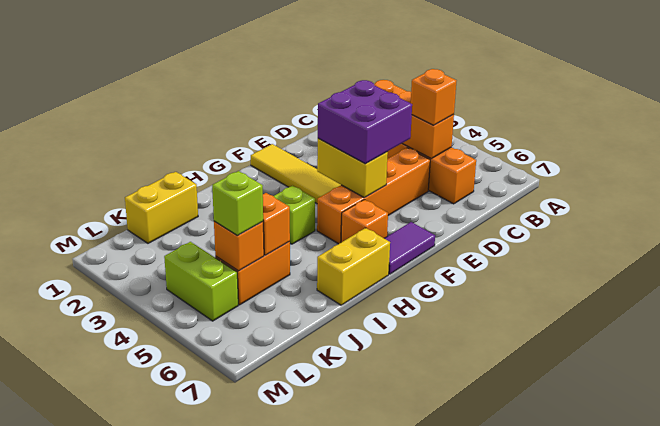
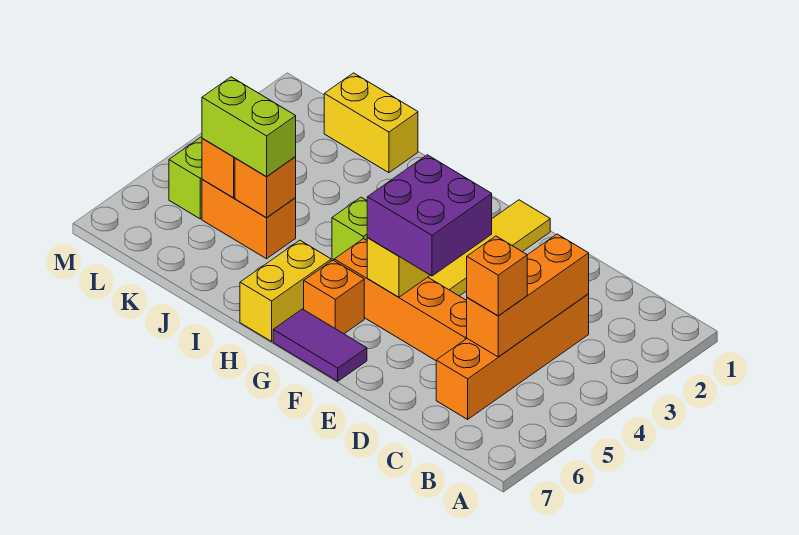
yellow brick H7:I7 level 1 -> yellow brick H6:H7 level 1
lime brick K5 level 3 -> lime brick J5:K5 level 3

